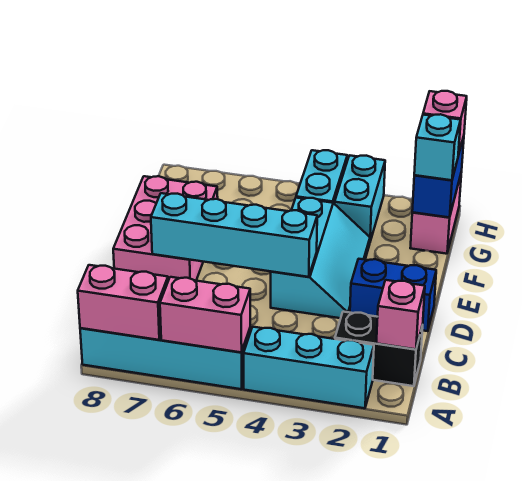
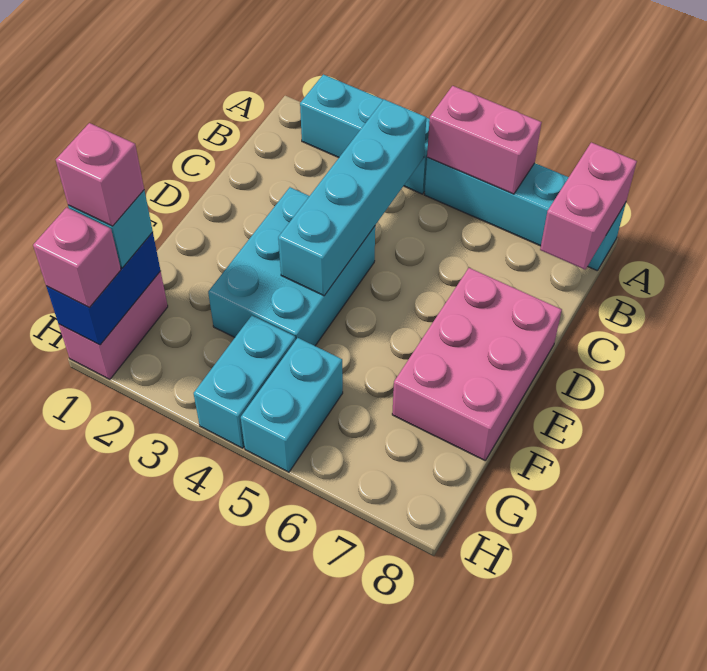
pink brick A7:A8 level 2 -> pink brick A8:B8 level 2
black brick B1:B2 level 1 -> none
pink brick B1 level 2 -> pink brick G1 level 4
blue brick D1:D2 level 1 -> none
cyan slope D3:F4 level 1 top 4 -> cyan brick D3:F4 level 1
cyan brick D4:D7 level 2 -> cyan brick B4:E4 level 2
cyan brick G3:H3 level 1 -> cyan brick G5:H5 level 1

